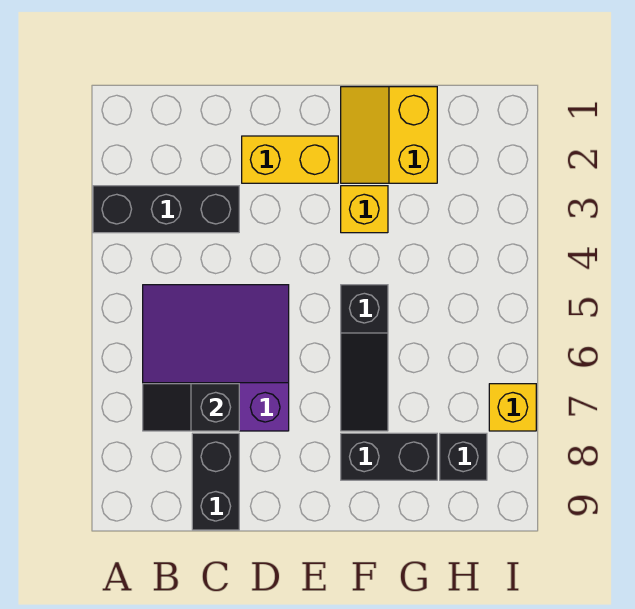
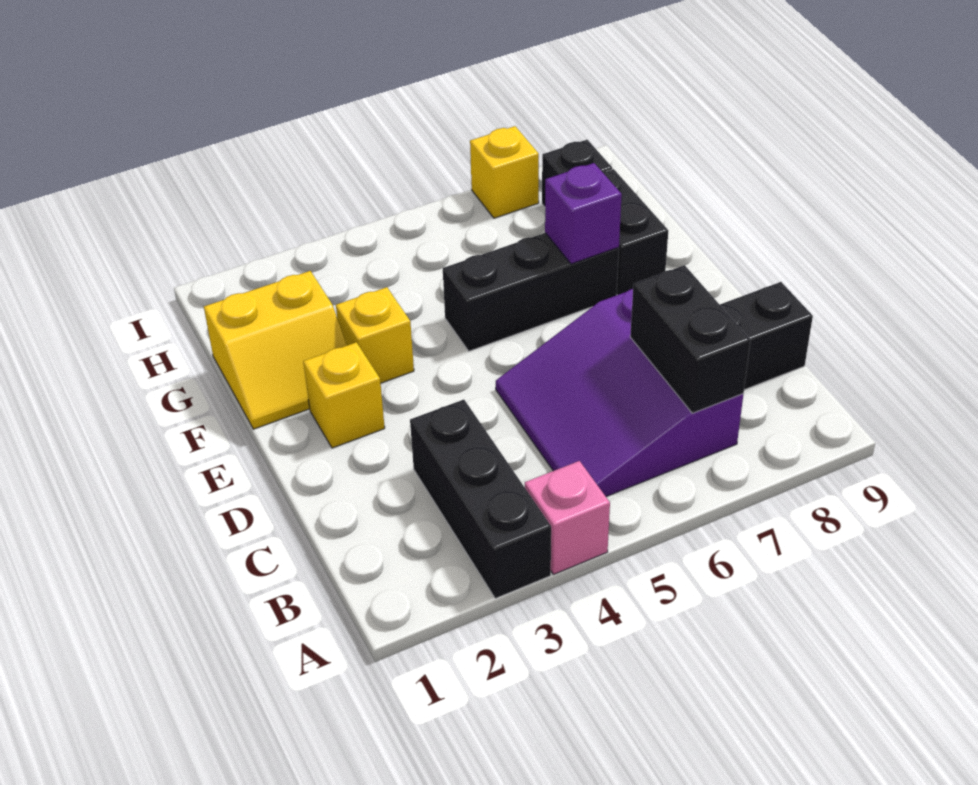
none -> pink brick A4 level 1
black slope B7:C7 level 2 top C -> black brick B7:C7 level 2
yellow brick D2:E2 level 1 -> yellow brick E2 level 1
black slope F5:F7 level 1 top 5 -> black brick F5:F7 level 1
none -> purple brick F7 level 2

